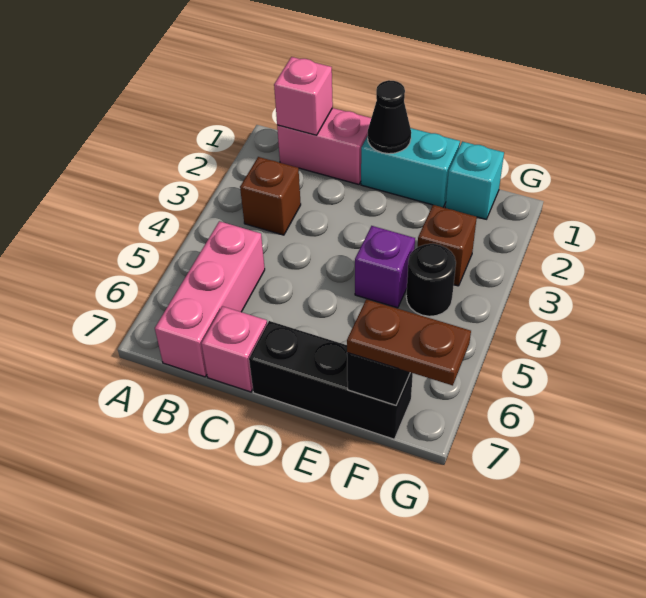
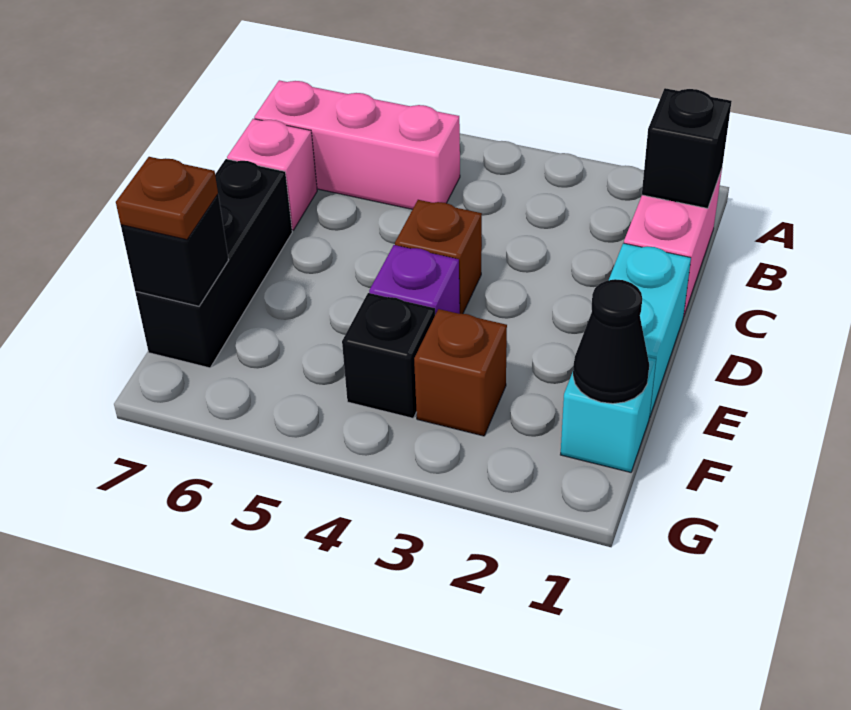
pink brick B1 level 2 -> black brick B1 level 2
brown brick B3 level 1 -> brown brick D4 level 1
black cone D1 level 2 -> black cone F1 level 2
black round brick F4 level 1 -> black brick F4 level 1
brown plate F7:G7 level 3 -> brown plate F7 level 3

